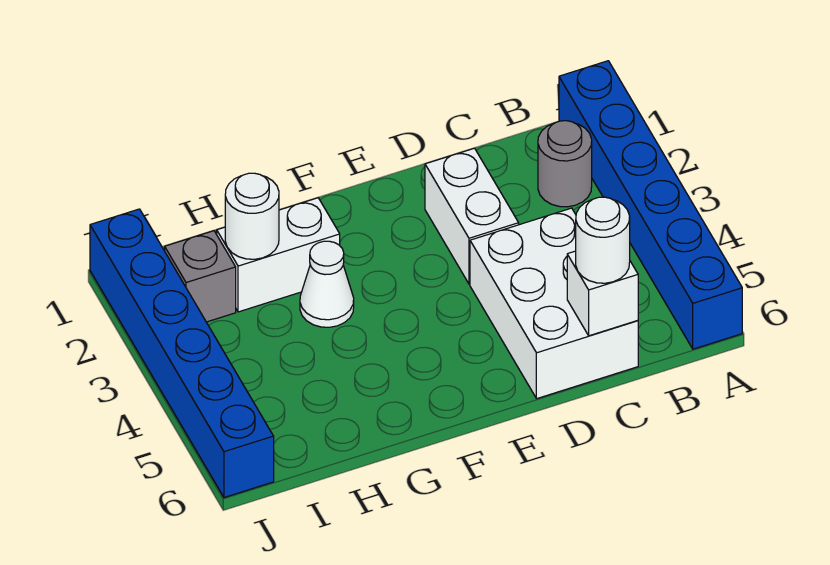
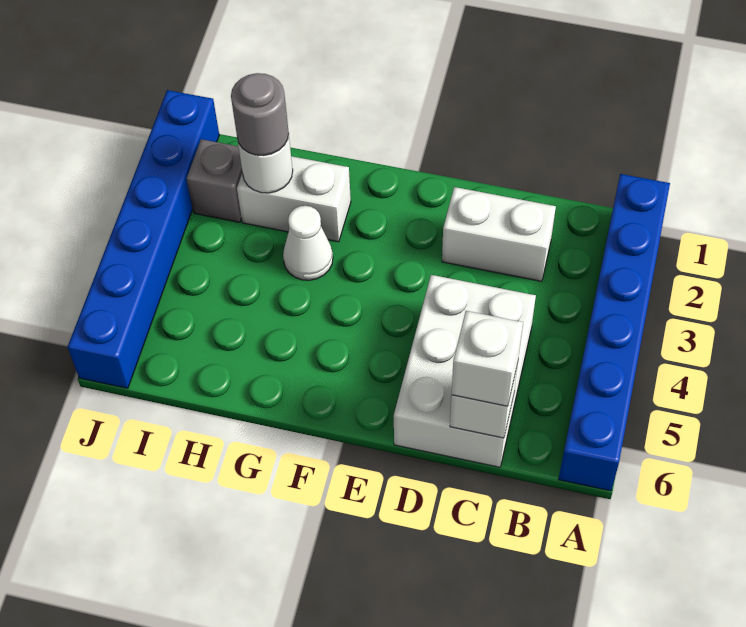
grey round brick B2 level 1 -> grey round brick H2 level 3
white round brick C6 level 3 -> white brick C6 level 3
white brick D2:D3 level 1 -> white brick C2:D2 level 1

